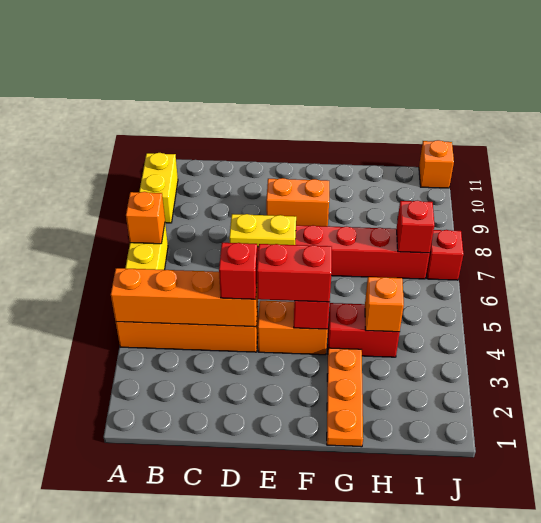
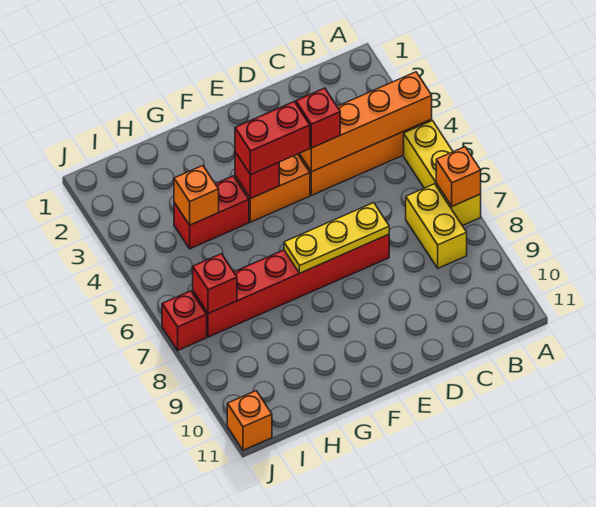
yellow brick A9:A10 level 1 -> yellow brick B7:B8 level 1
yellow plate D7:E7 level 2 -> yellow plate D7:F7 level 2
orange brick E9:F9 level 1 -> none
orange plate G1:G3 level 1 -> none

